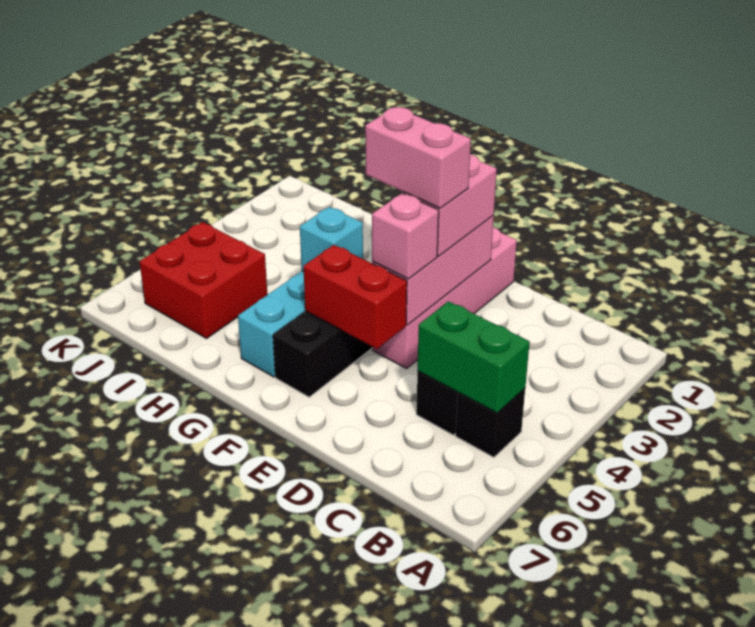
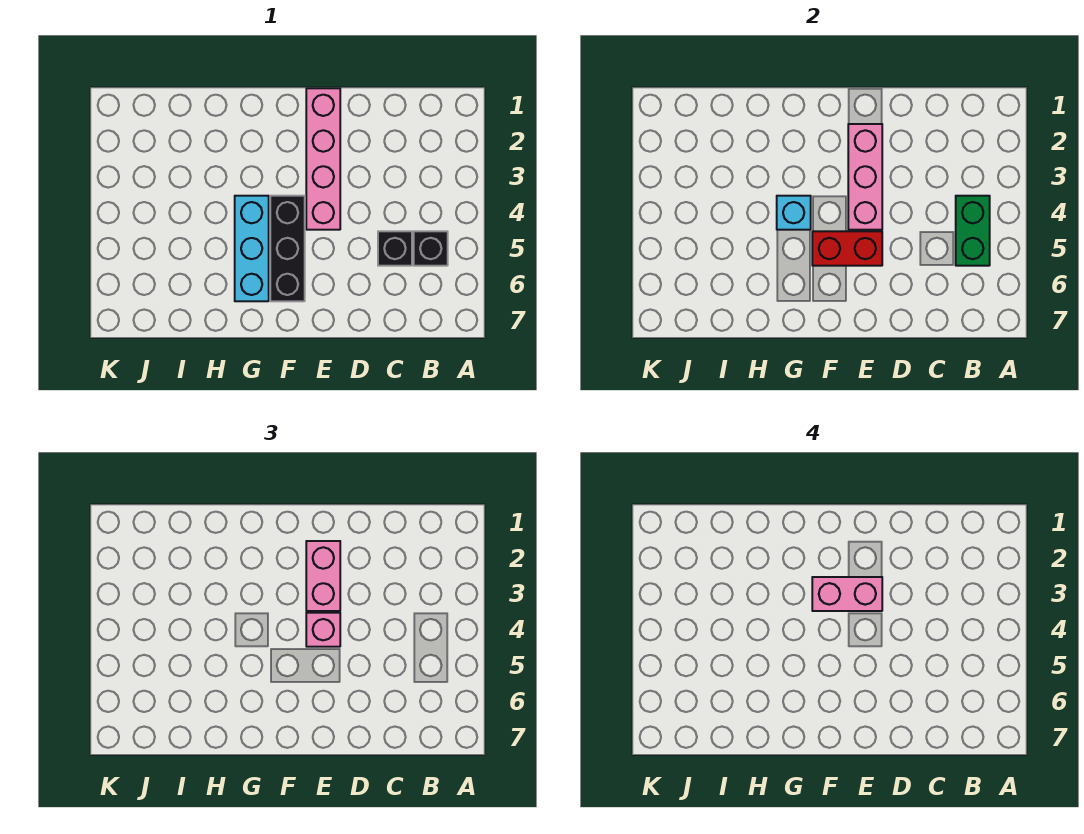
green brick B5:C5 level 2 -> green brick B4:B5 level 2
red brick I5:J6 level 1 -> none

